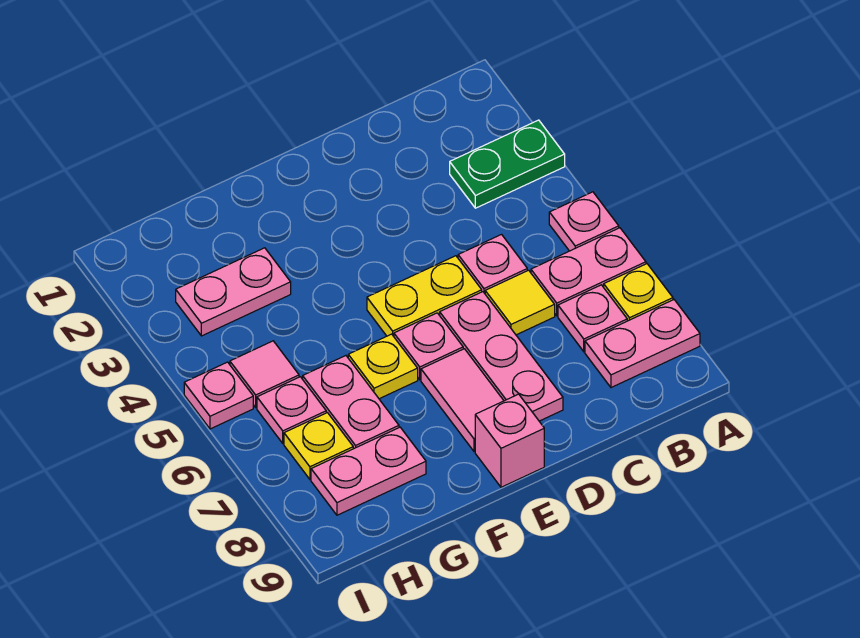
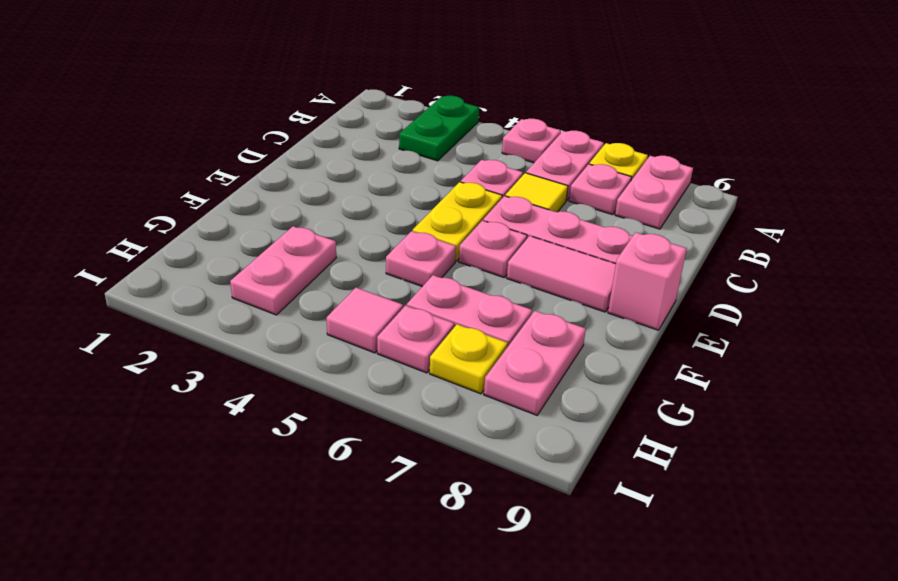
yellow plate F6 level 1 -> none
pink plate I5 level 1 -> pink plate F5 level 1

